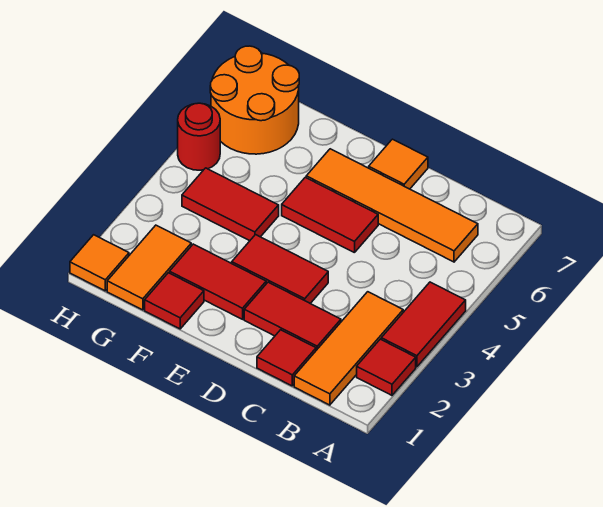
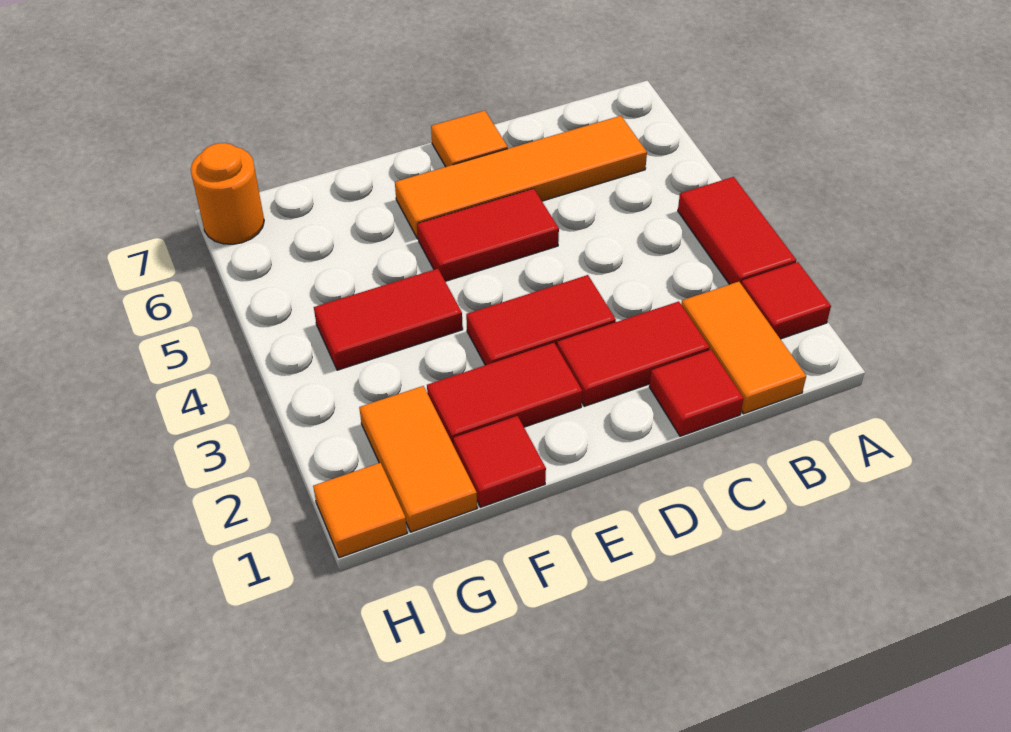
orange tile B1:B3 level 1 -> orange tile B1:B2 level 1
orange round brick G6:H7 level 1 -> orange round brick H7 level 1
red round brick H5 level 1 -> none

